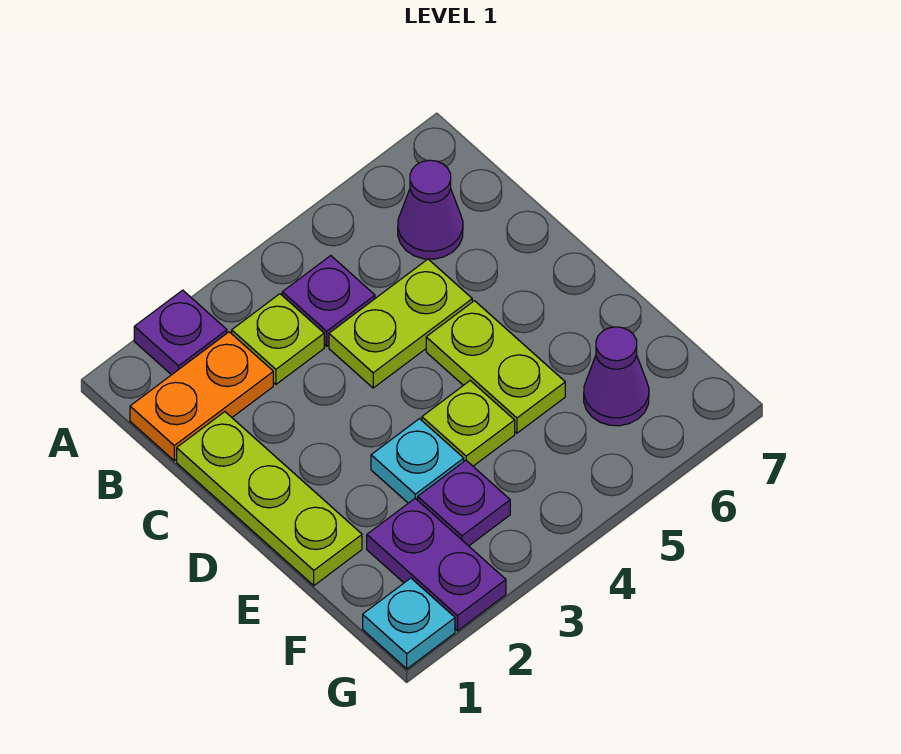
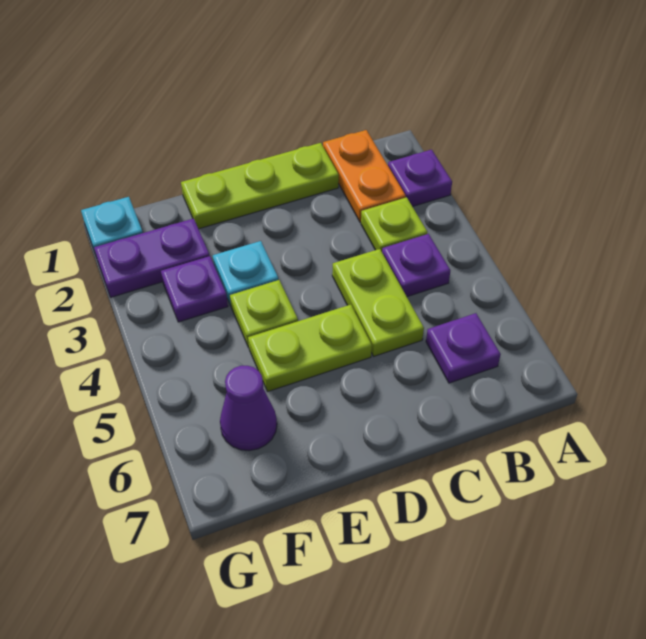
purple cone B6 level 1 -> purple plate B6 level 1

